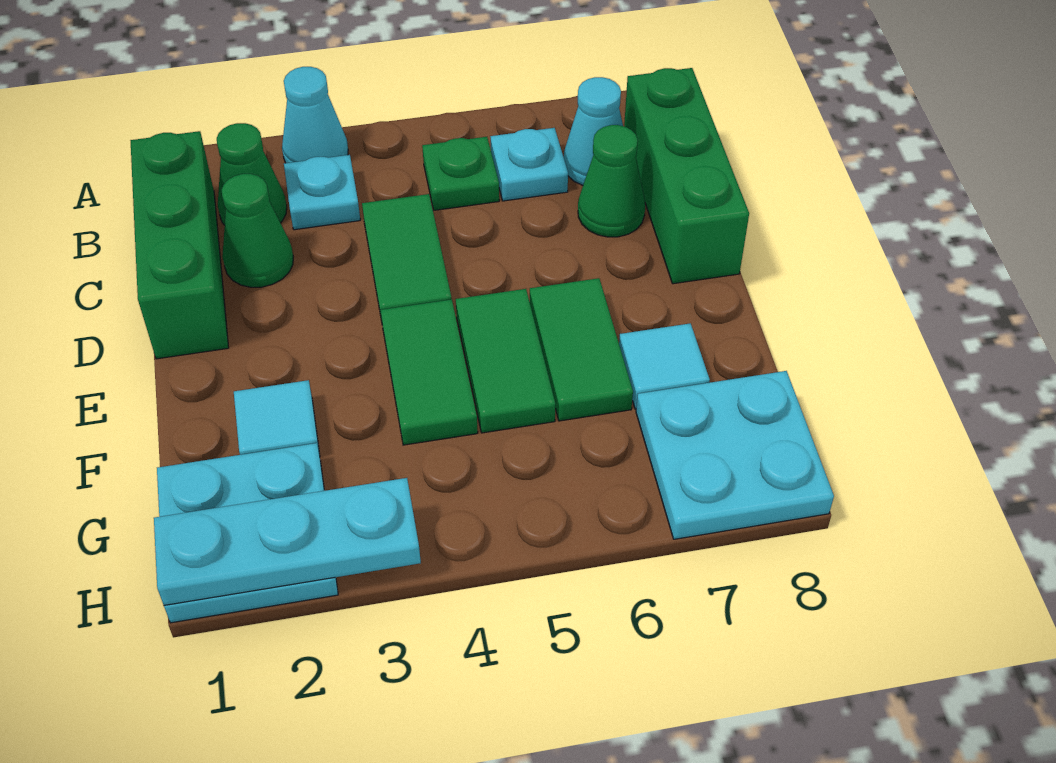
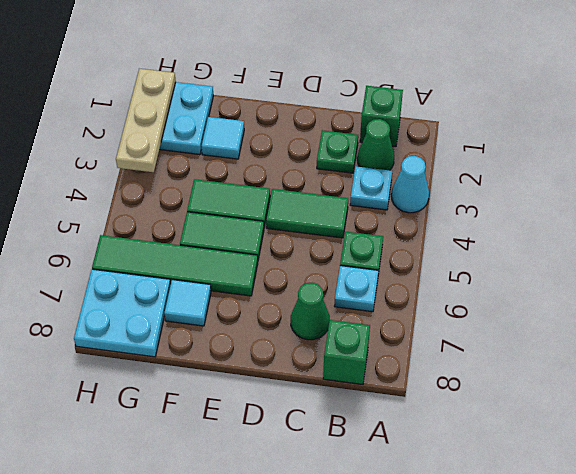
green brick B1:D1 level 1 -> green brick B1 level 1
cyan cone B7 level 1 -> none
green brick B8:D8 level 1 -> green brick B8 level 1
green cone C2 level 1 -> green plate C2 level 1
green tile E6:F6 level 1 -> green tile E6:H6 level 1
cyan plate H1:H3 level 2 -> tan plate H1:H3 level 2

